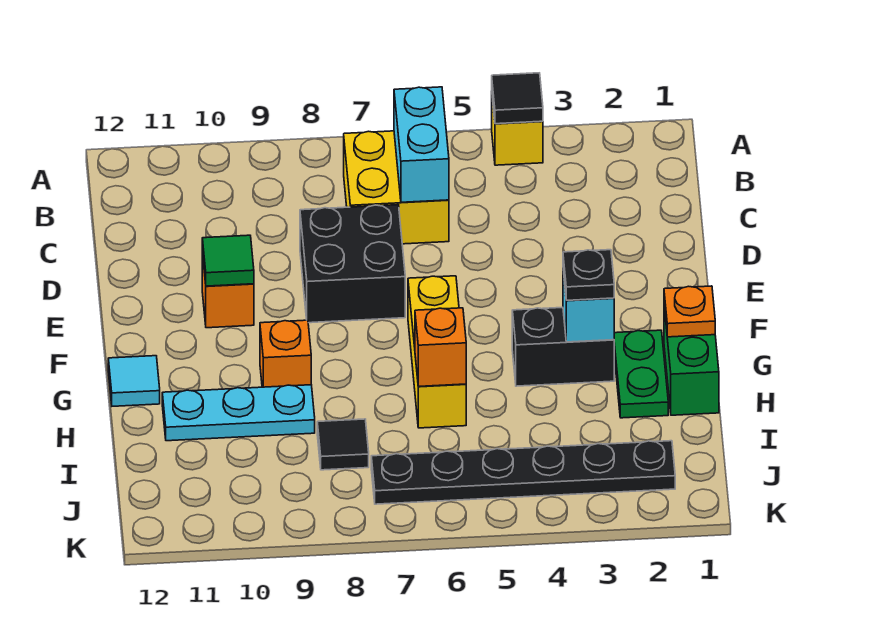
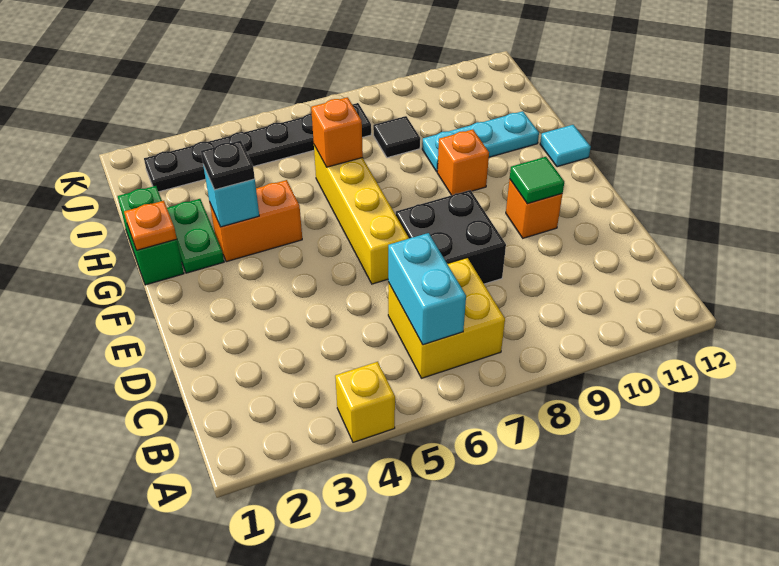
black tile A4 level 2 -> none
yellow brick F6:H6 level 1 -> yellow brick E6:H6 level 1
black brick G3:G4 level 1 -> orange brick G3:G4 level 1

